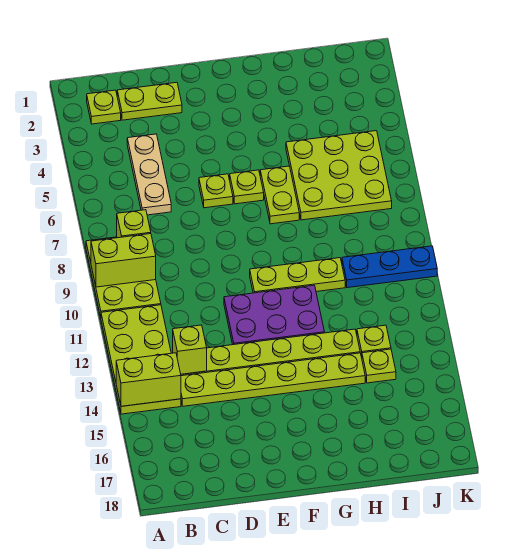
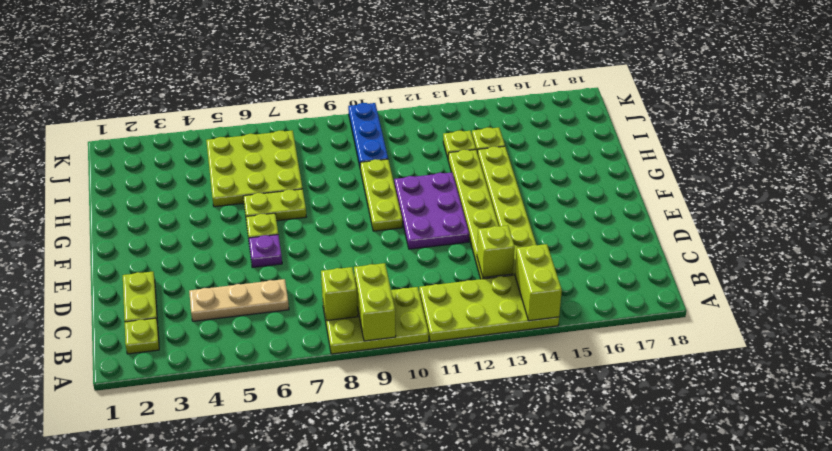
lime plate E6 level 1 -> purple plate E6 level 1

